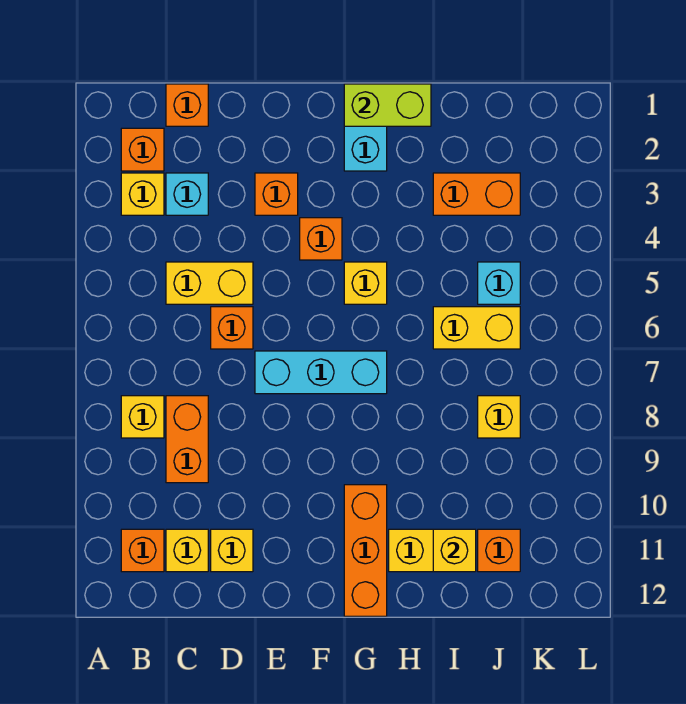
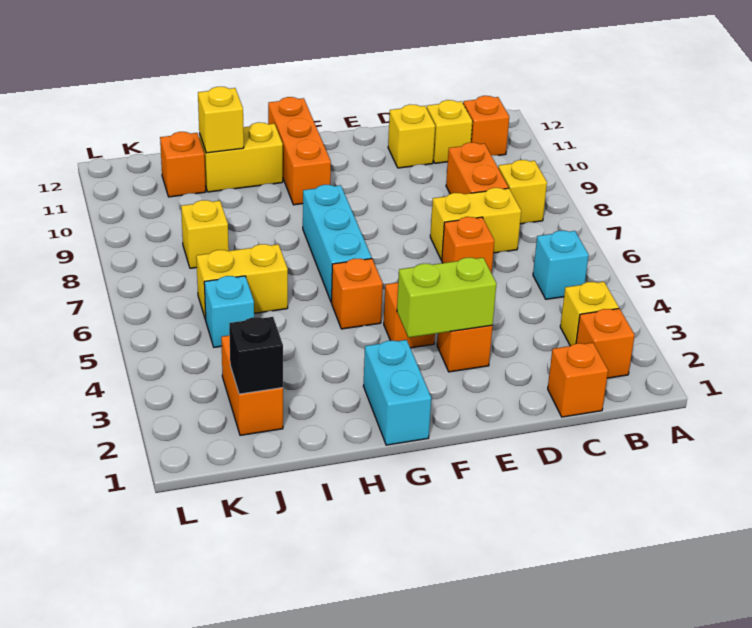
cyan brick C3 level 1 -> cyan brick B5 level 1
yellow brick C5:D5 level 1 -> yellow brick C7:D7 level 1
cyan brick E7:G7 level 1 -> cyan brick G6:G8 level 1
lime brick G1:H1 level 2 -> lime brick E3:F3 level 2
yellow brick G5 level 1 -> orange brick G5 level 1
orange brick I3:J3 level 1 -> orange brick J2:J3 level 1
none -> black brick J2 level 2

